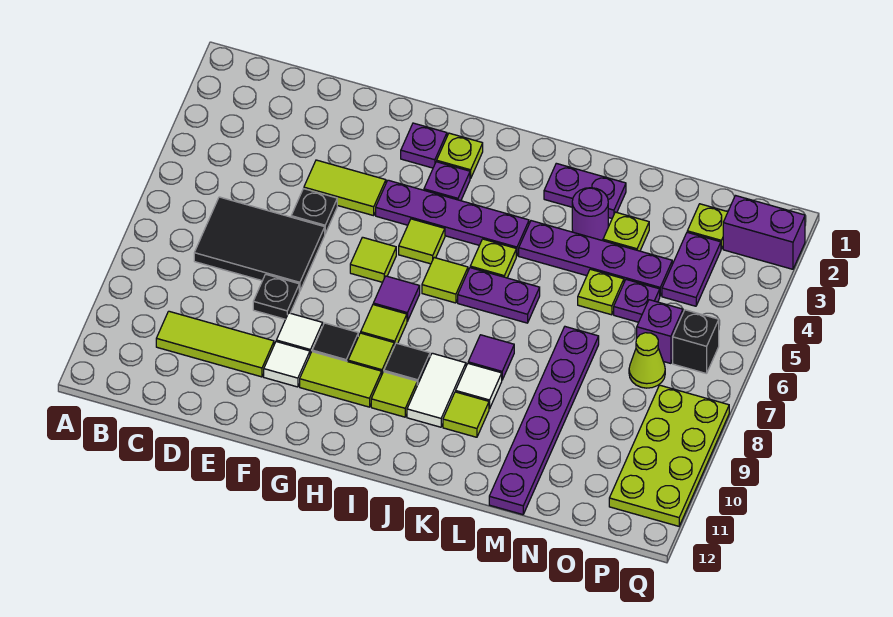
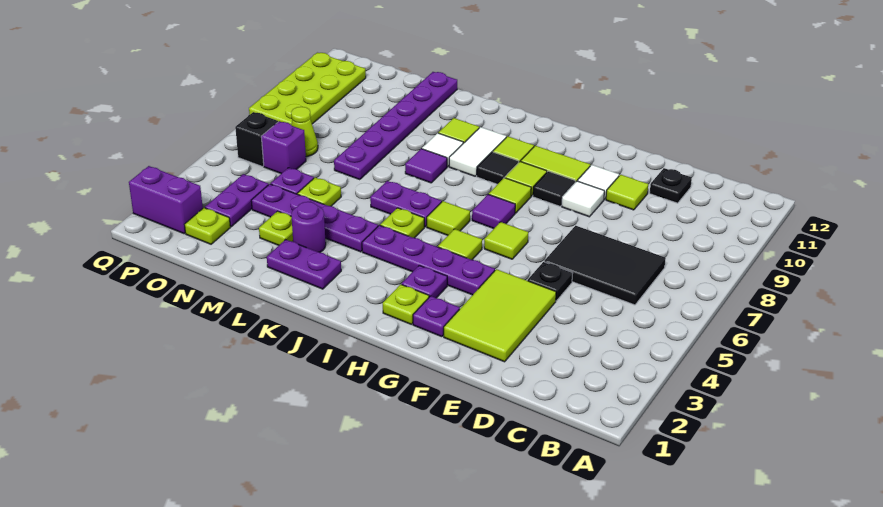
lime tile C10:E10 level 1 -> lime tile E10 level 1
lime tile E4:F4 level 1 -> lime tile E2:F4 level 1
black plate E8 level 1 -> black plate D11 level 1

